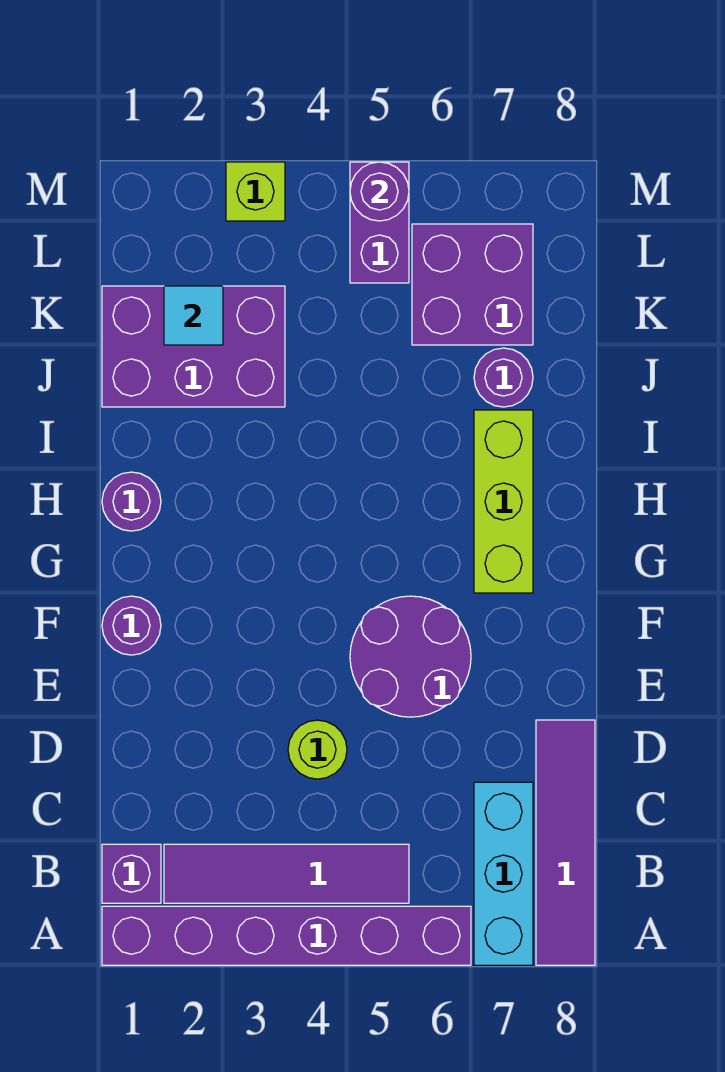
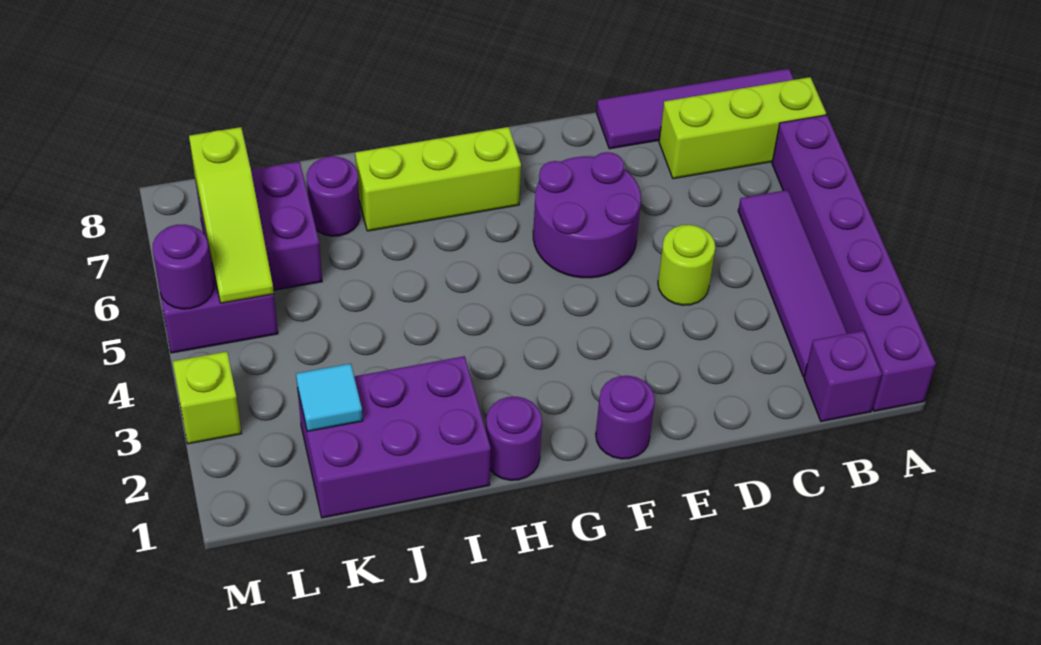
cyan brick A7:C7 level 1 -> lime brick A7:C7 level 1
purple brick J1:K3 level 1 -> purple brick I1:K2 level 1
none -> lime slope L5:L7 level 2 top 7

